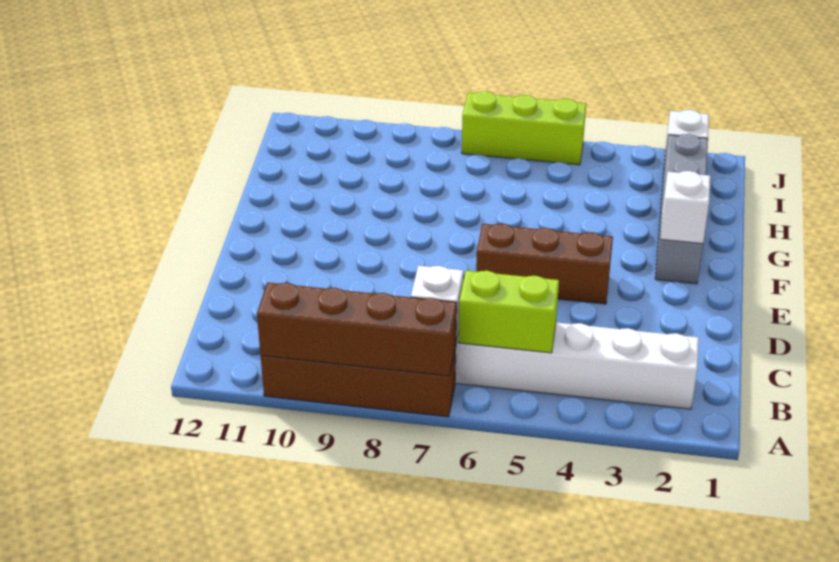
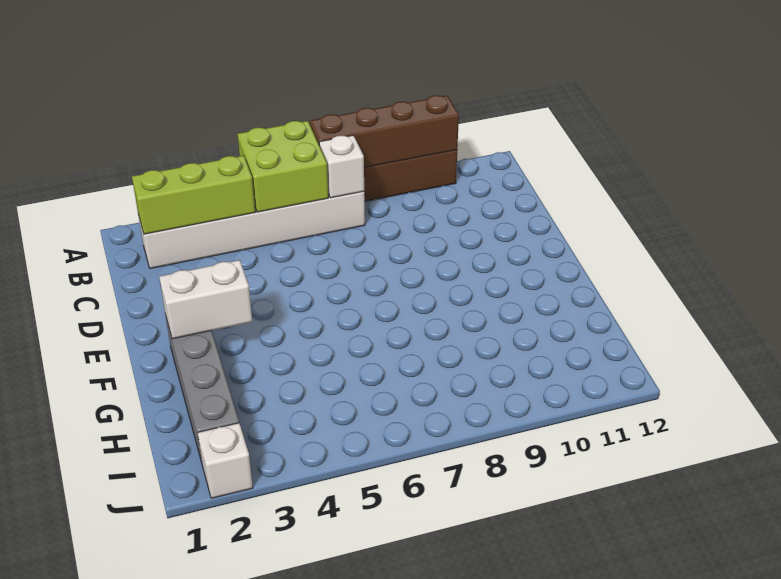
lime brick B5:B6 level 2 -> lime brick A5:B6 level 2
brown brick E4:E6 level 1 -> none
white brick F2 level 2 -> white brick F2:F3 level 2
lime brick J5:J7 level 1 -> lime brick B2:B4 level 2

